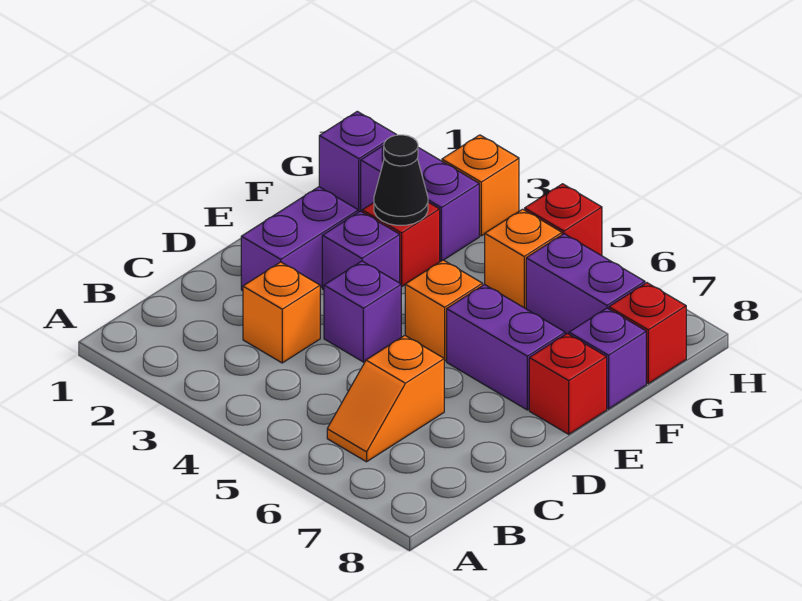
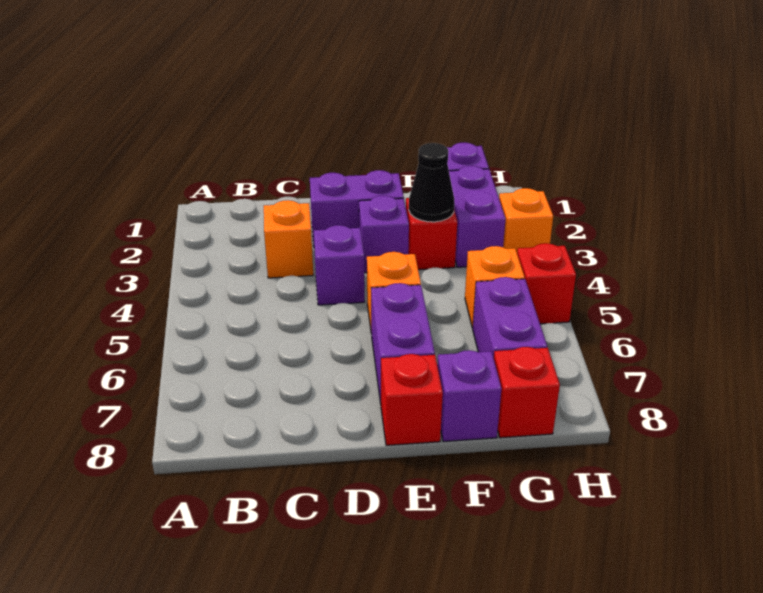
orange slope B6:C6 level 1 top C -> none

